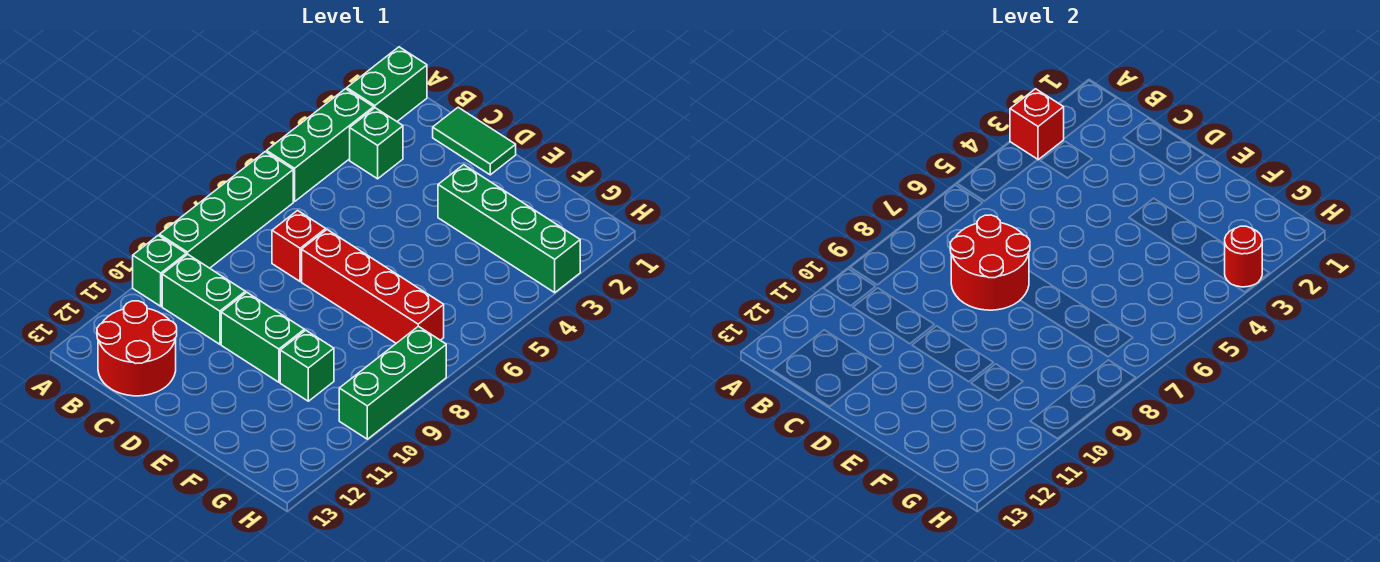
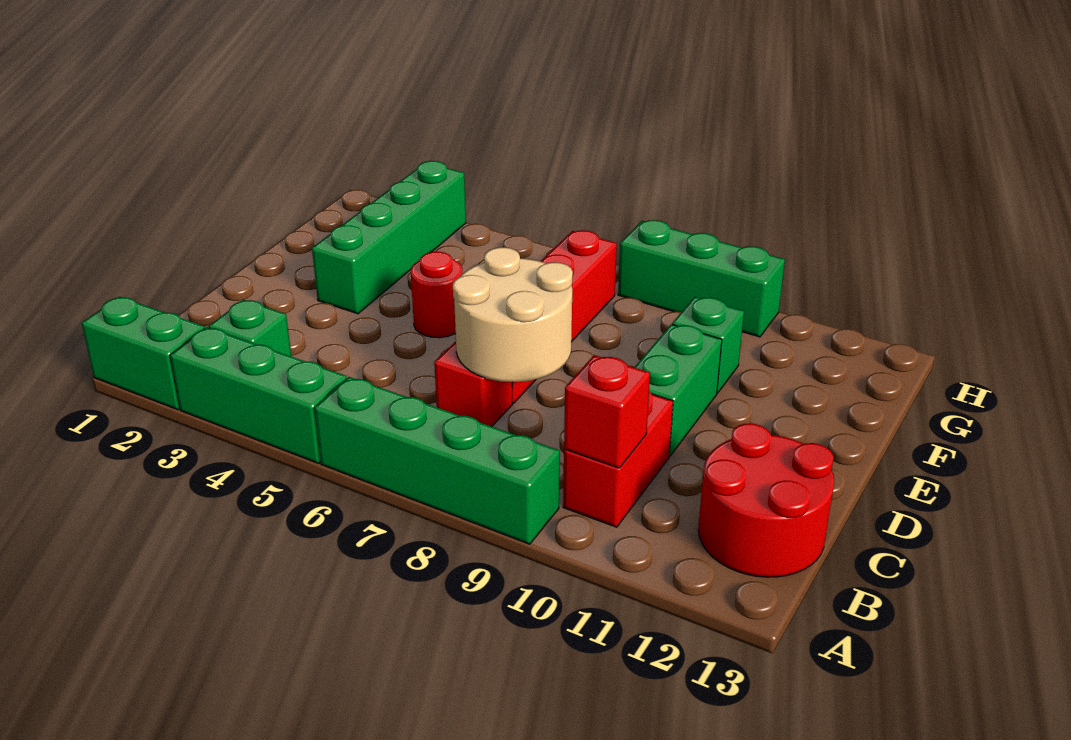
red brick A3 level 2 -> red brick B10 level 2
green brick A10 level 1 -> none
green brick B10:C10 level 1 -> red brick B10:C10 level 1
green tile C1:D1 level 1 -> none
red round brick C7:D8 level 2 -> tan round brick C7:D8 level 2
red round brick H3 level 2 -> red round brick E5 level 1

